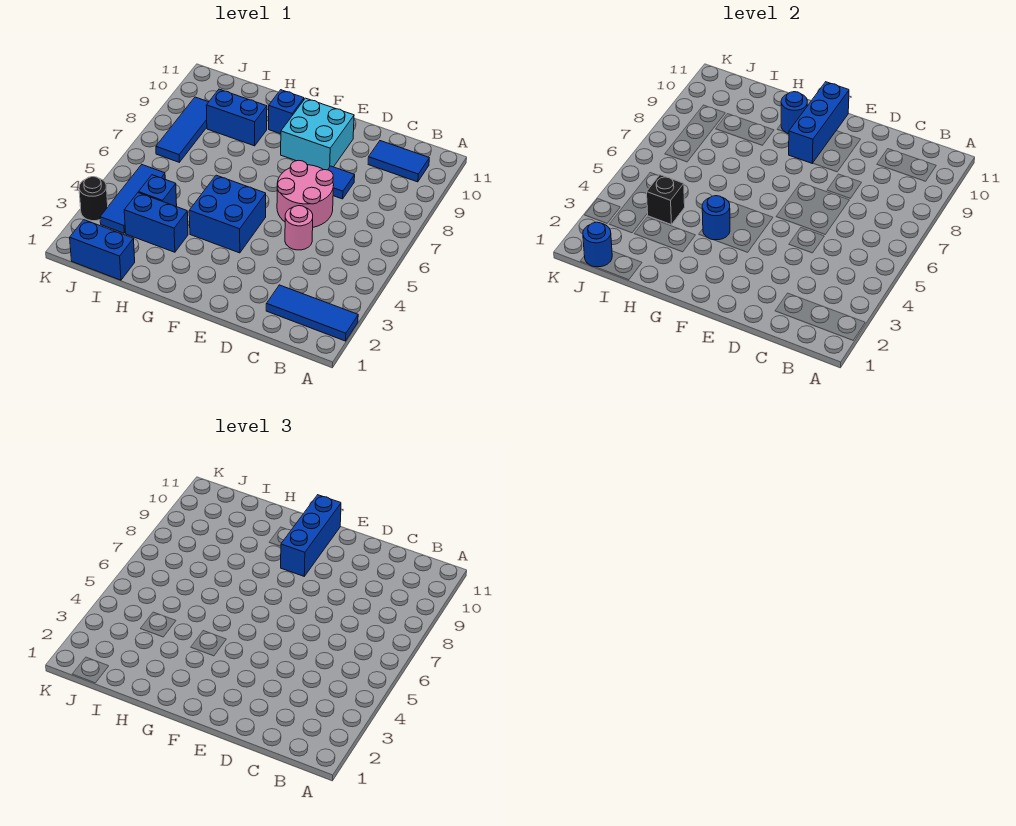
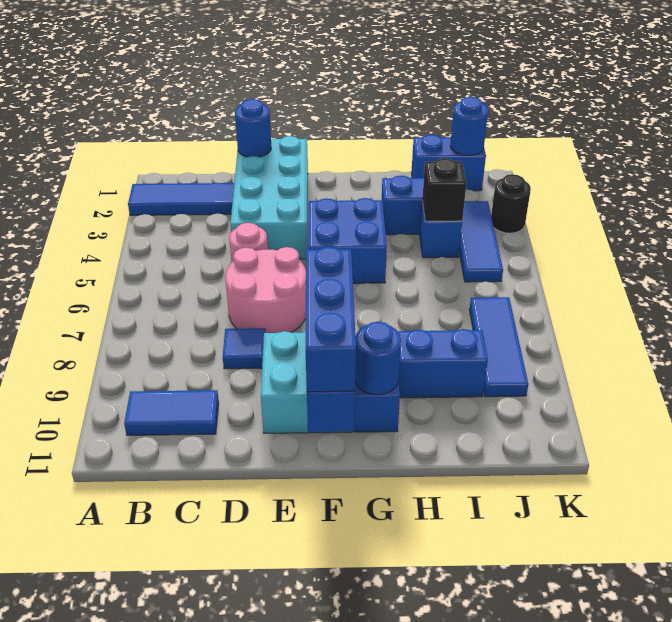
none -> cyan brick D1:E4 level 1
blue round brick G4 level 2 -> blue round brick D1 level 2

